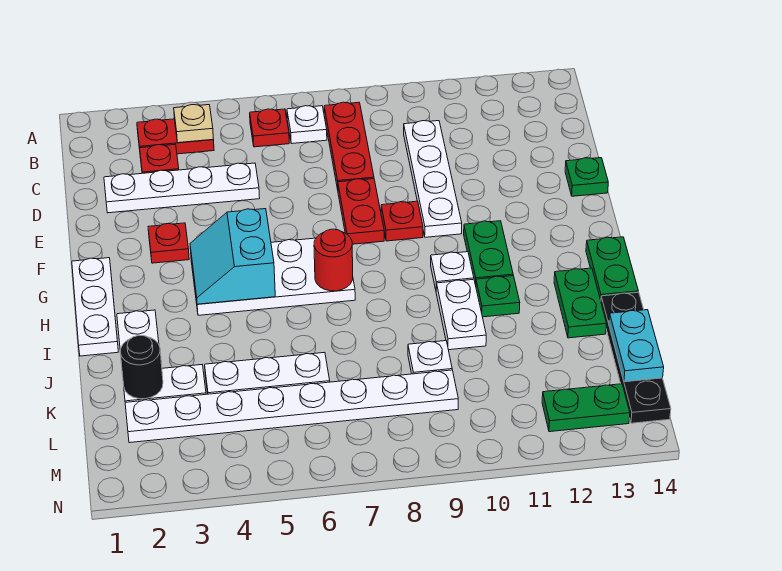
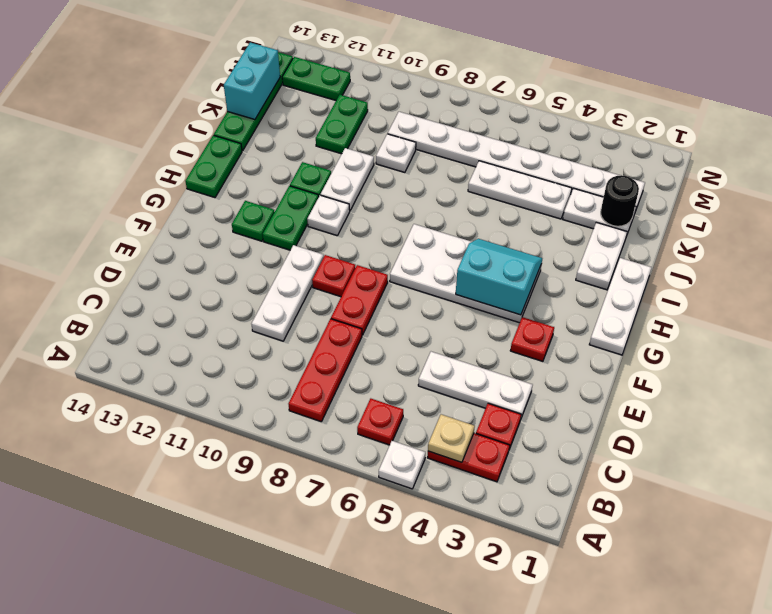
white plate B7 level 1 -> white plate A5 level 1
white plate C10:F10 level 1 -> white plate D10:F10 level 1
white plate D2:D5 level 1 -> white plate D3:D5 level 1
green plate E14 level 1 -> green plate G12 level 1
cyan slope G4:H5 level 2 top 5 -> cyan slope G4:H5 level 2 top G
red round brick H7 level 2 -> none
green plate I13:J13 level 1 -> green plate K11:L11 level 1
black plate J14:M14 level 1 -> green plate J14:M14 level 1
cyan plate K14:L14 level 2 -> cyan brick K14:L14 level 2

